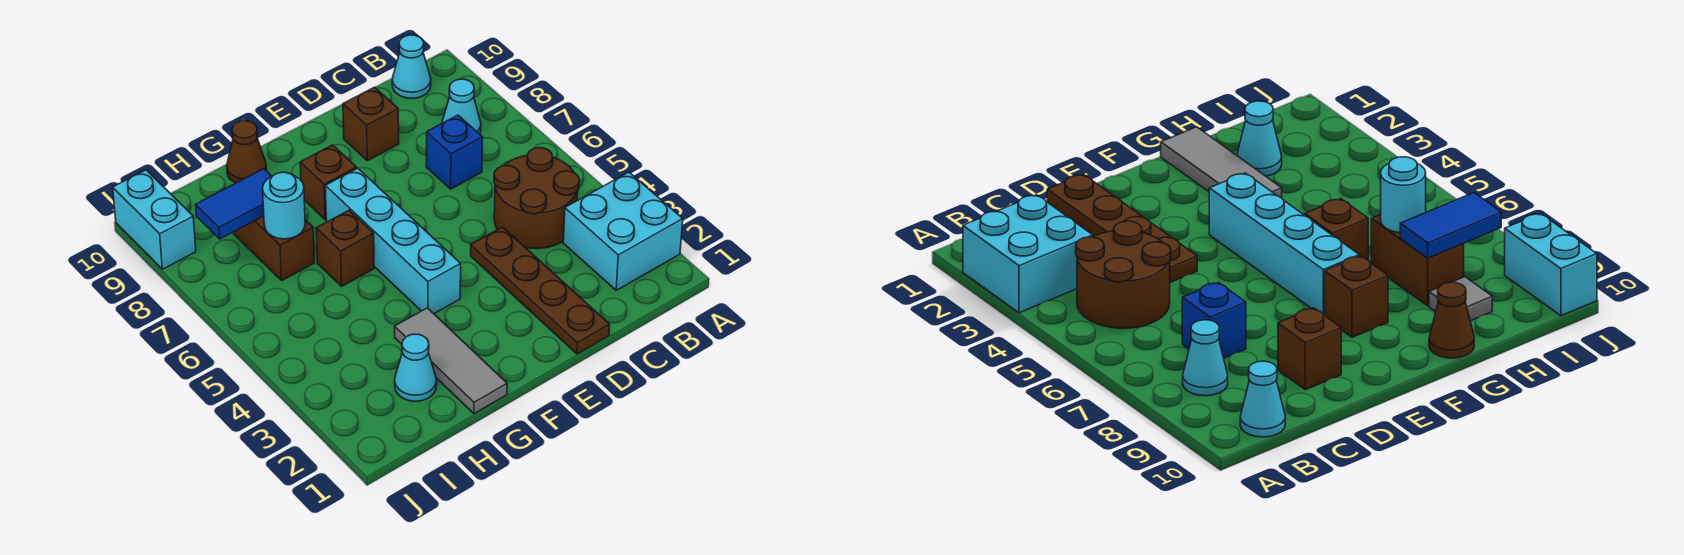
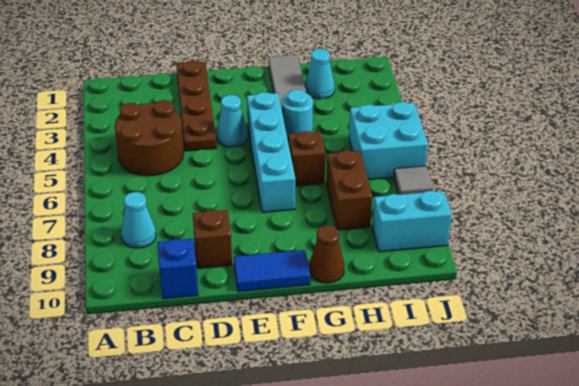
cyan brick A2:B3 level 1 -> cyan brick I5:J6 level 1
cyan cone B10 level 1 -> cyan cone E4 level 1
blue brick C7 level 1 -> blue brick C10 level 1
brown brick F8 level 1 -> none
cyan round brick H7 level 2 -> cyan round brick G4 level 1
blue tile H8:I8 level 2 -> blue tile E10:F10 level 1
grey tile H9 level 1 -> grey tile J7 level 1
cyan brick J9:J10 level 1 -> cyan brick I9:J9 level 1

